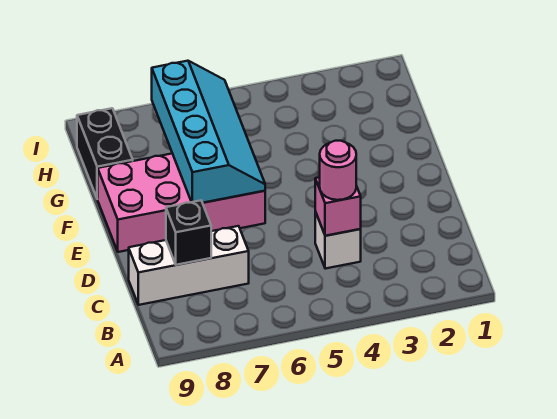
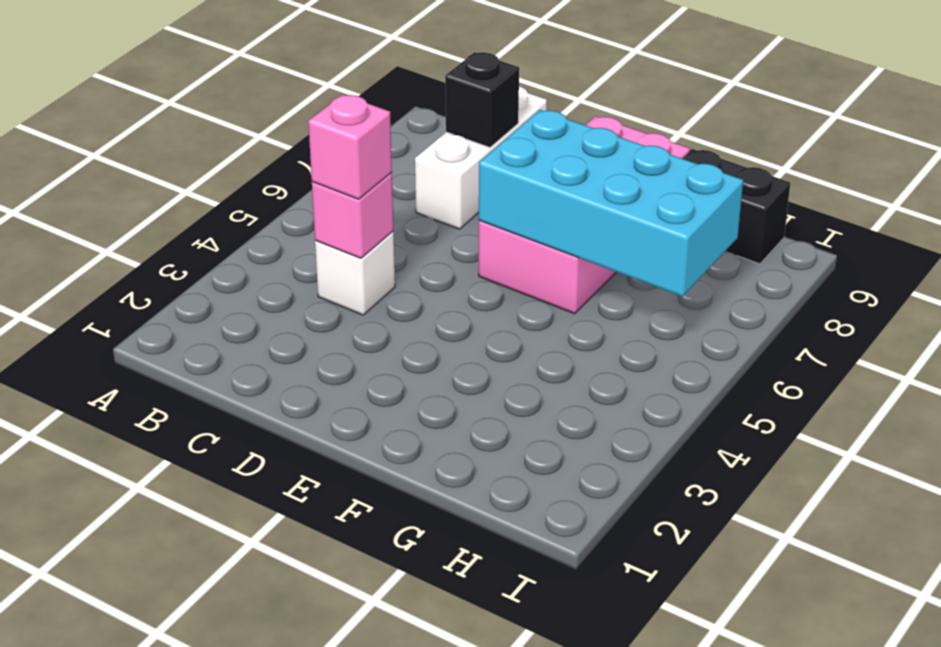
pink round brick C4 level 3 -> pink brick C4 level 3
cyan slope E6:H7 level 2 top 7 -> cyan brick E6:H7 level 2

